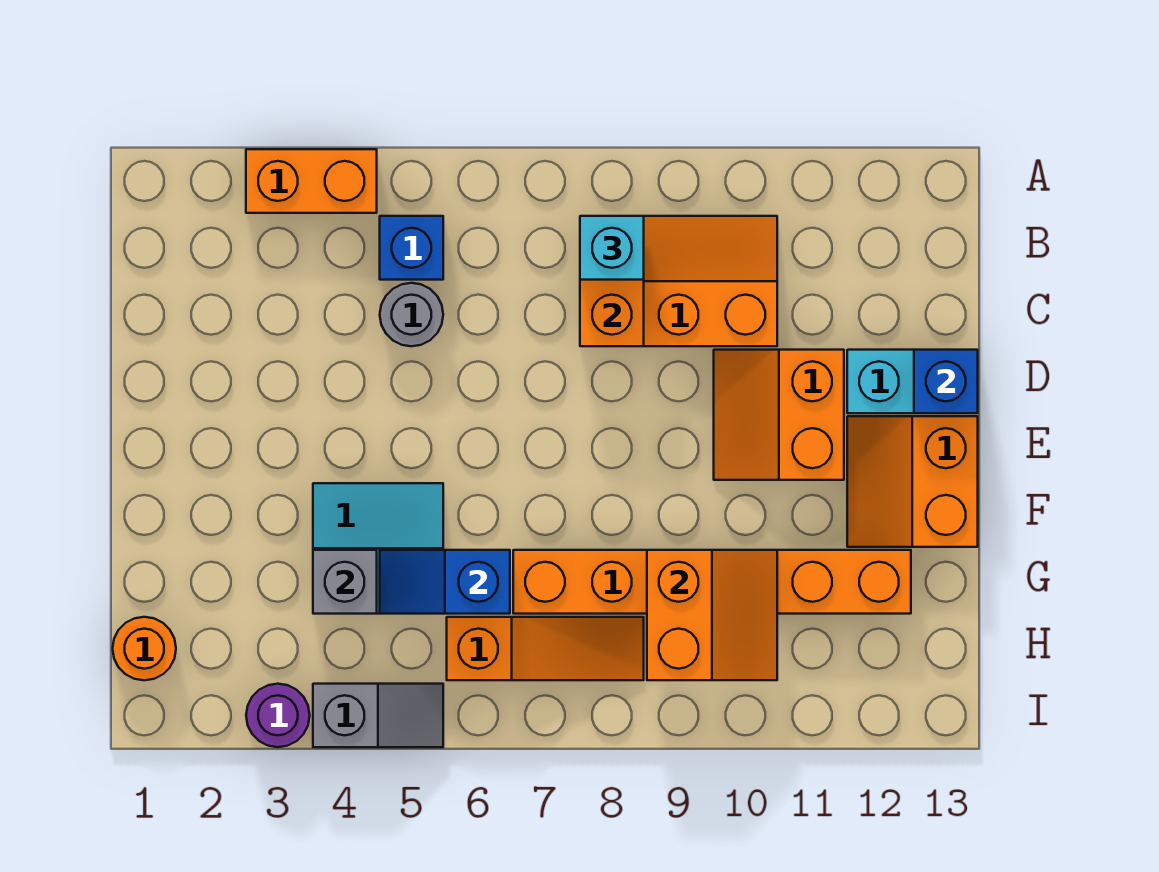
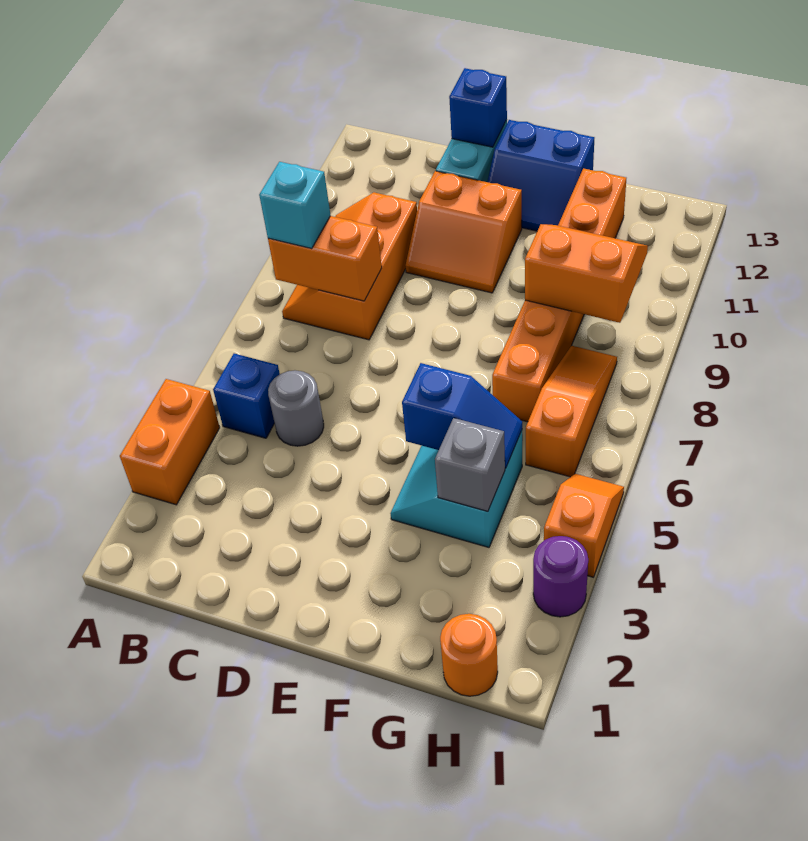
orange slope E12:F13 level 1 top 13 -> blue slope E12:F13 level 1 top 13
blue slope G5:G6 level 2 top 6 -> blue slope F5:G5 level 2 top F
grey slope I4:I5 level 1 top 4 -> orange slope I4:I5 level 1 top 4

